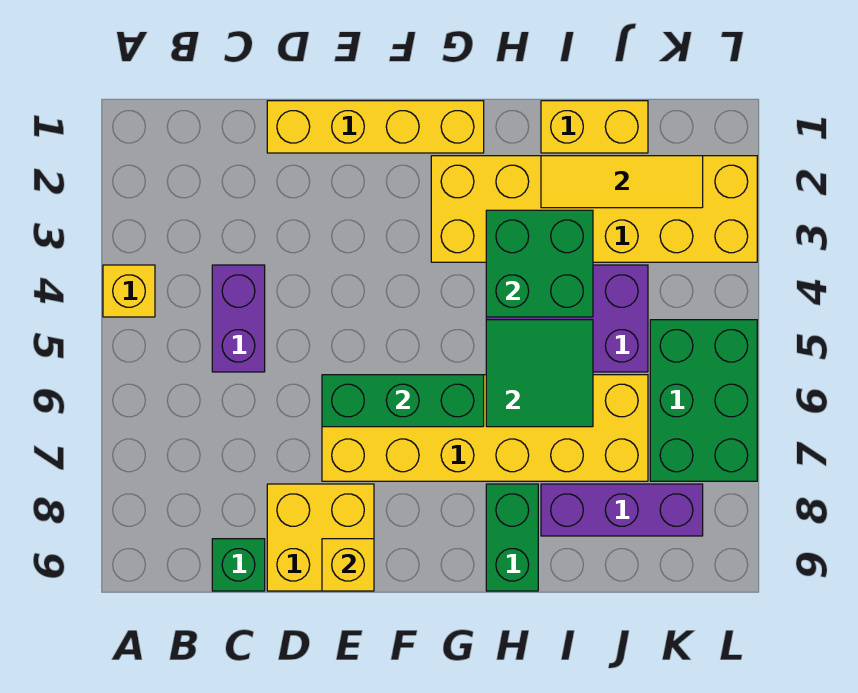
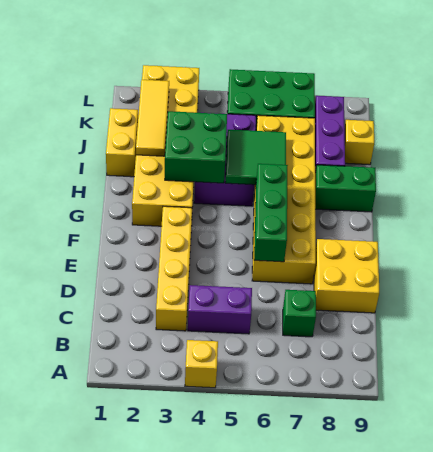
green brick C9 level 1 -> green brick C7 level 1
yellow brick D1:G1 level 1 -> yellow brick C3:F3 level 1
yellow brick E9 level 2 -> yellow brick J9 level 1

